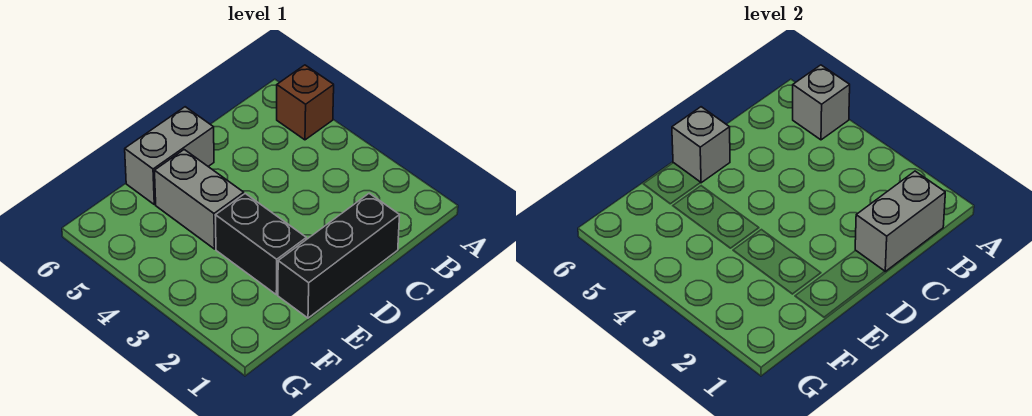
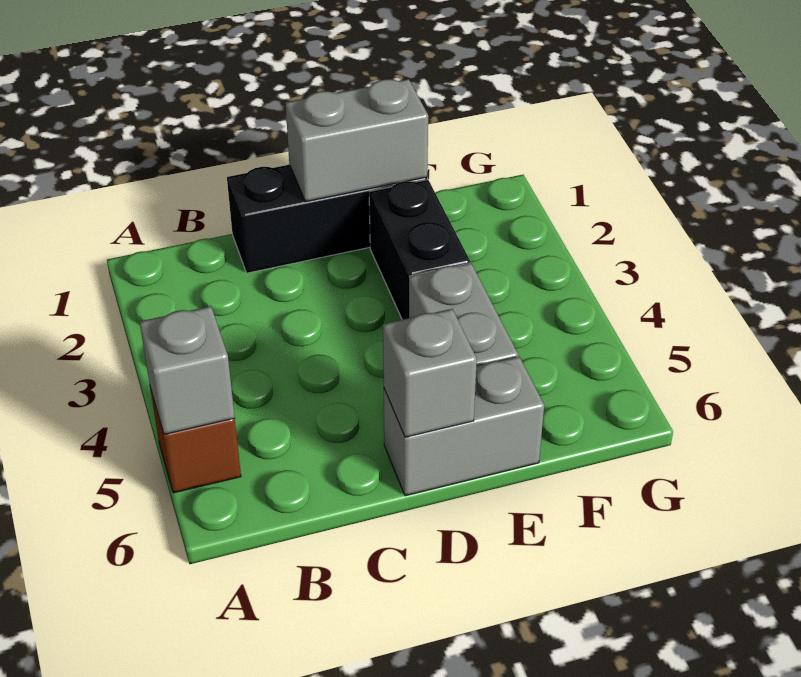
grey brick B1:C1 level 2 -> grey brick D1:E1 level 2

